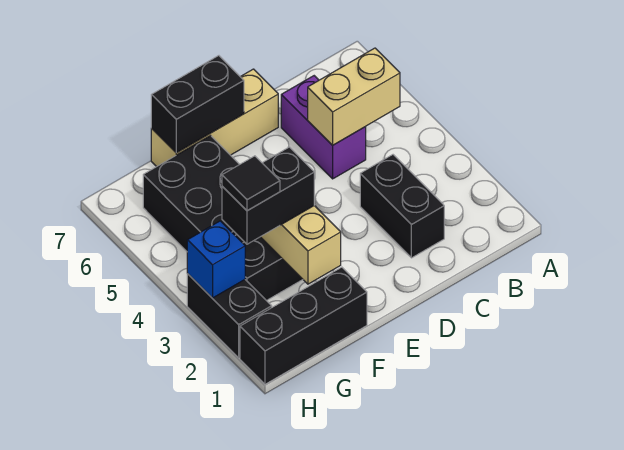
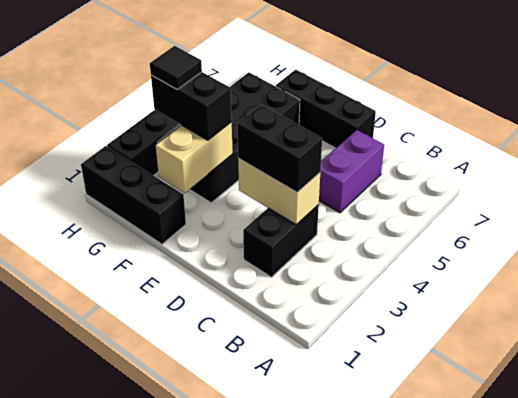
tan brick B5:C5 level 2 -> tan brick C3:D3 level 2
tan brick D7:F7 level 1 -> black brick D7:F7 level 1
black brick E7:F7 level 2 -> black brick C3:D3 level 3
blue brick H3 level 2 -> none

